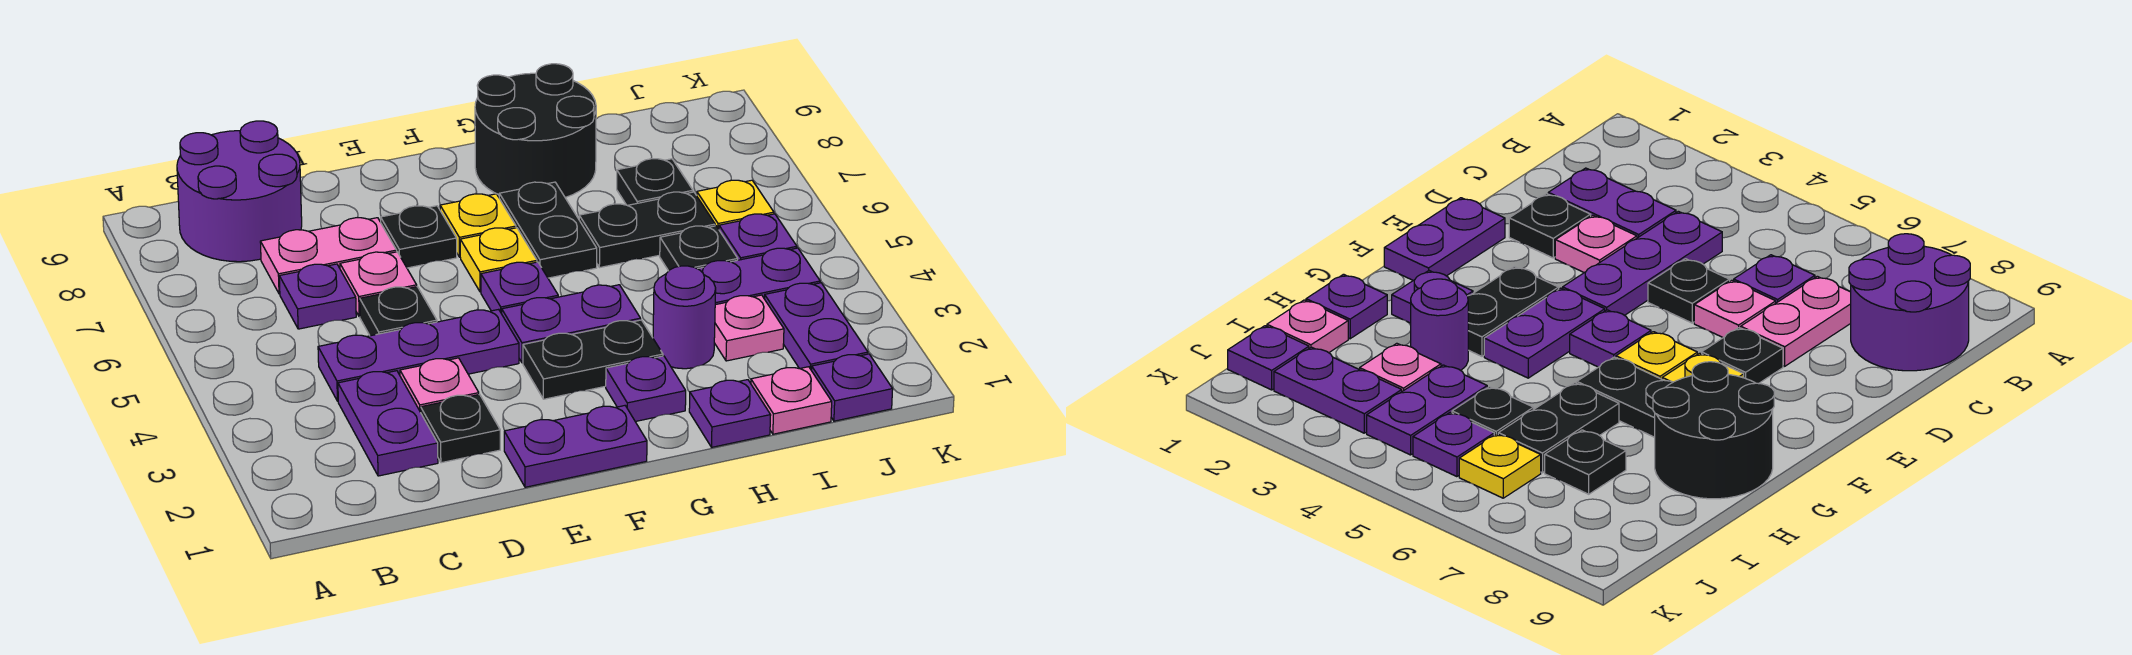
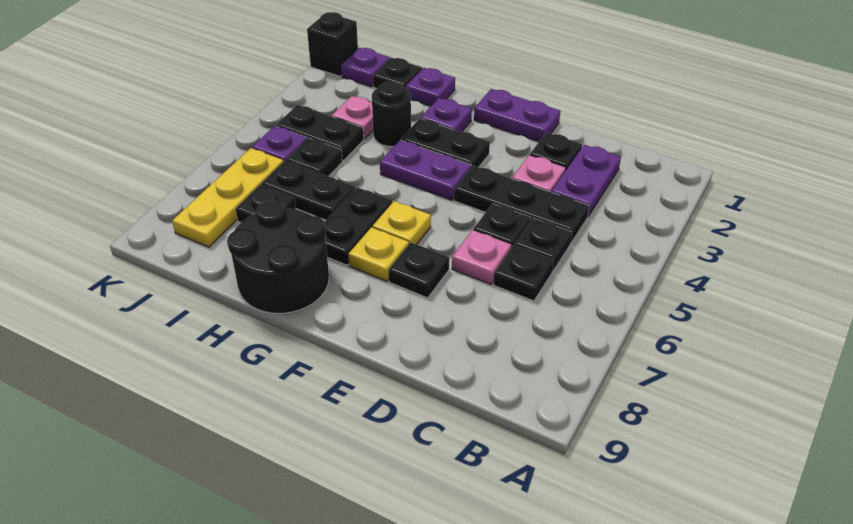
purple round brick B8:C9 level 1 -> none
purple plate C4:E4 level 1 -> black plate C4:E4 level 1
none -> black plate C5 level 1
purple plate C6 level 1 -> black plate C6 level 1
pink plate C7:D7 level 1 -> none
purple plate F5 level 1 -> none
purple round brick H3 level 1 -> black round brick H3 level 1
pink plate I1 level 1 -> black plate I1 level 1
purple plate I4:J4 level 1 -> black plate I4:J4 level 1
purple plate J2:J3 level 1 -> none
yellow plate J6 level 1 -> yellow plate J6:J8 level 1
none -> black brick K1 level 1

